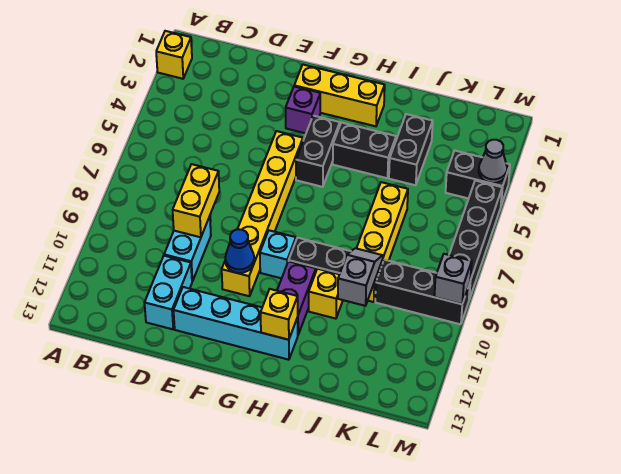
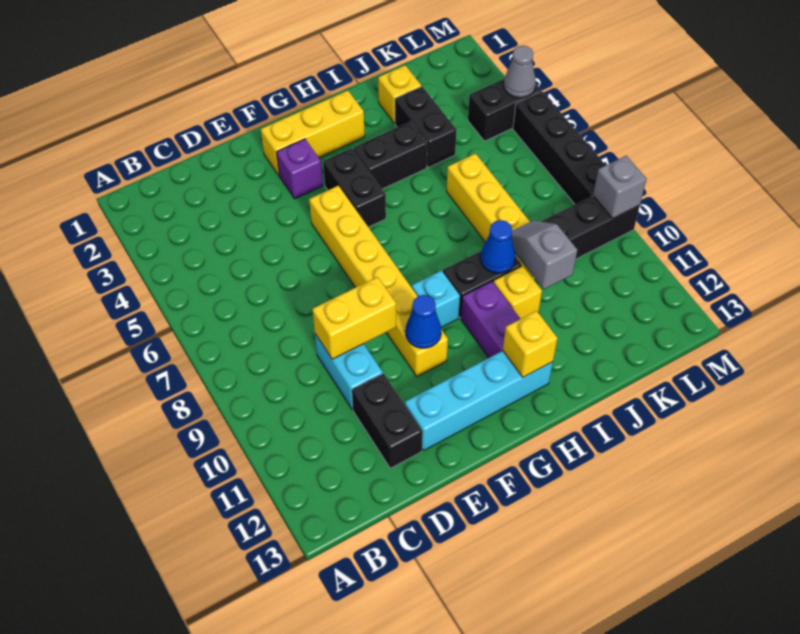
yellow brick A2 level 1 -> yellow brick J2 level 1
yellow brick D8:D9 level 2 -> yellow brick D9:E9 level 2
cyan brick D11:D12 level 1 -> black brick D11:D12 level 1
none -> blue cone I9 level 2

